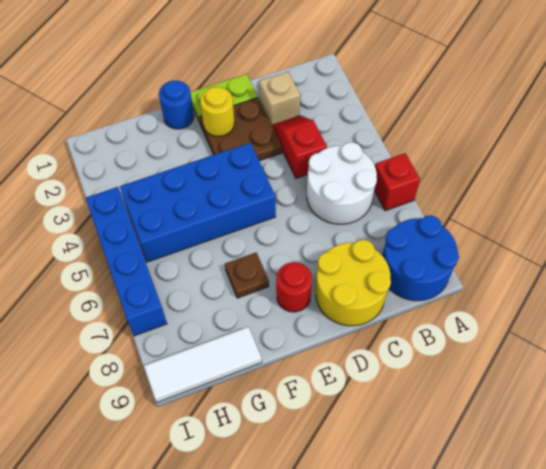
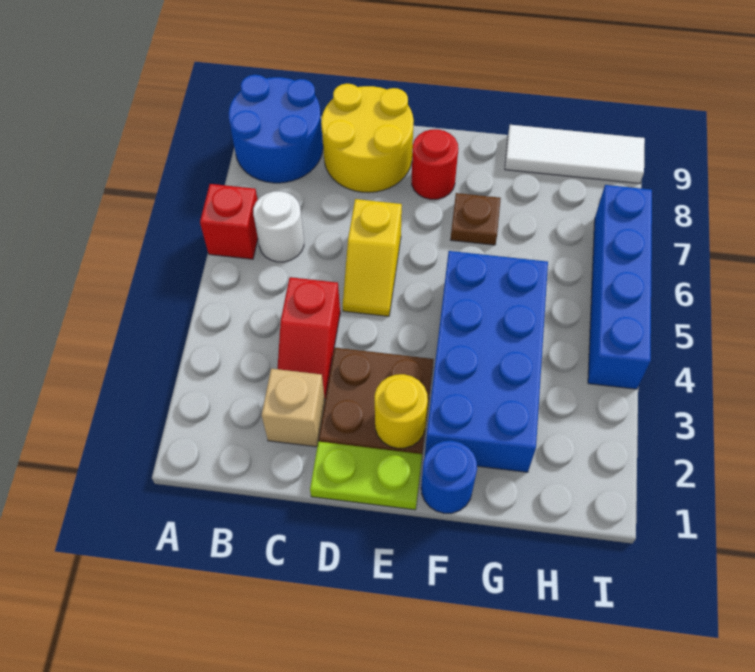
white round brick B5:C6 level 1 -> white round brick B6 level 1
none -> yellow slope D5:D6 level 1 top 6
blue brick E4:H5 level 1 -> blue brick F2:G5 level 1

